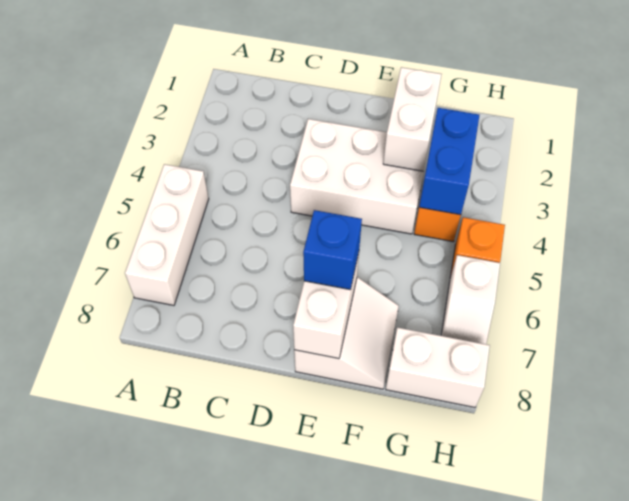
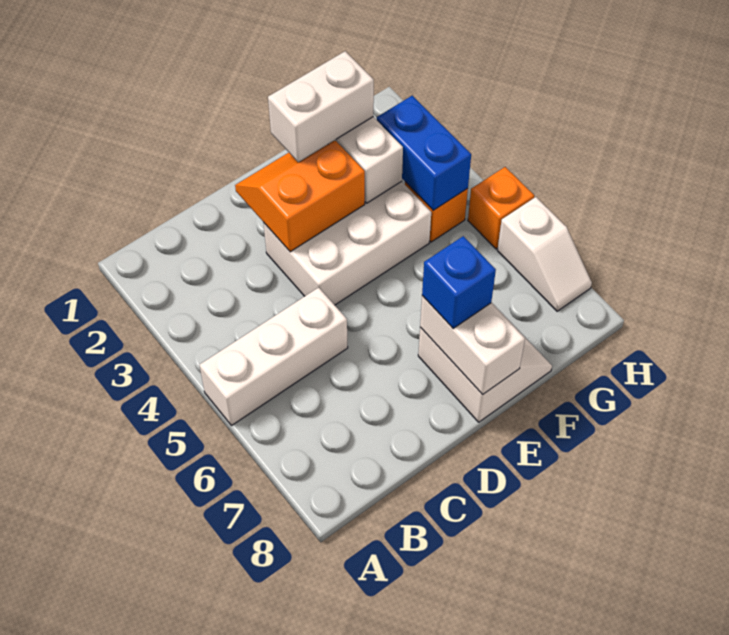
white brick A5:A7 level 1 -> white brick A5:C5 level 1
none -> orange slope D2:E3 level 2 top 3
white brick G8:H8 level 1 -> white brick E2:F2 level 3

